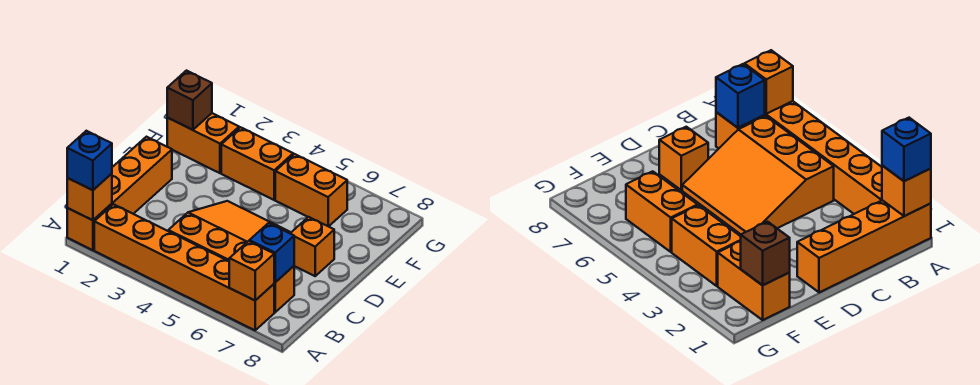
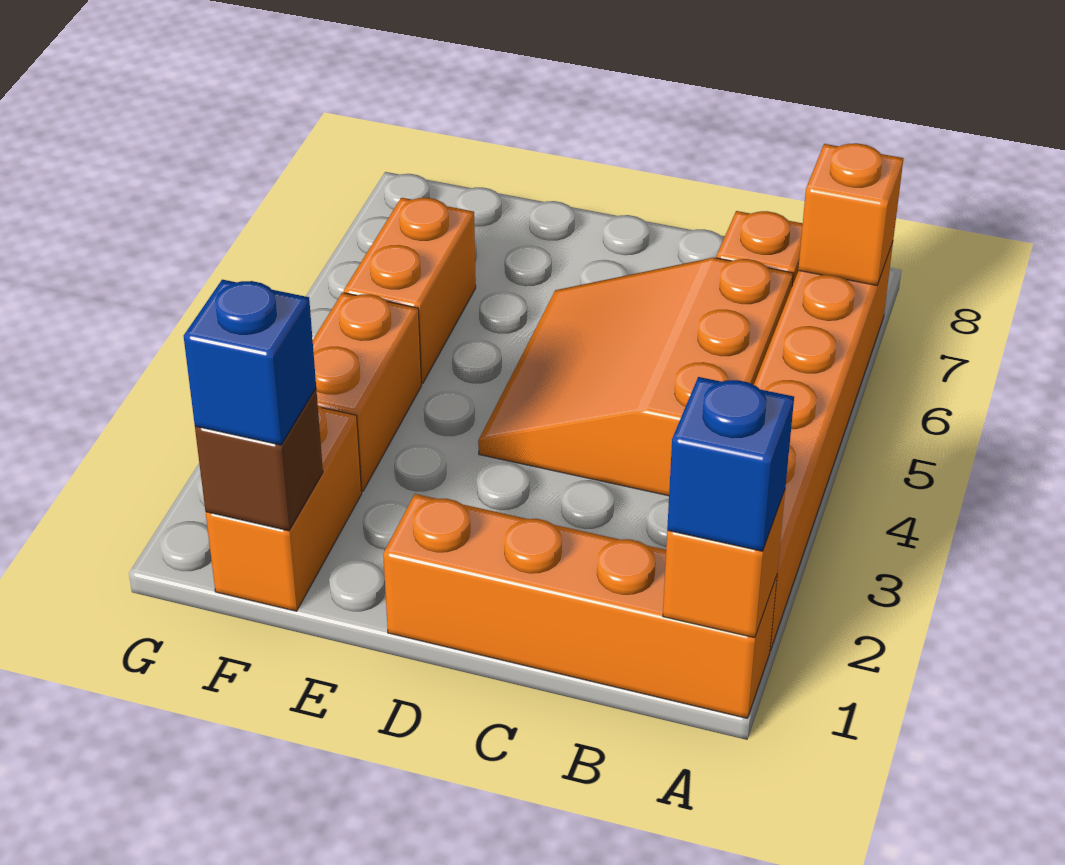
blue brick B7 level 2 -> blue brick F1 level 3
orange brick D7 level 1 -> none

